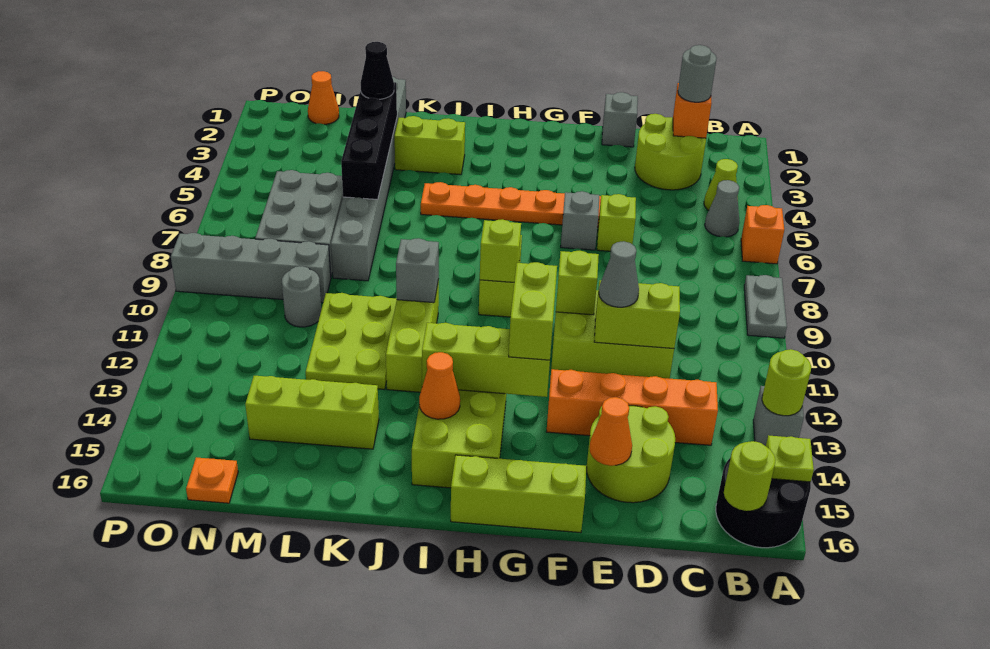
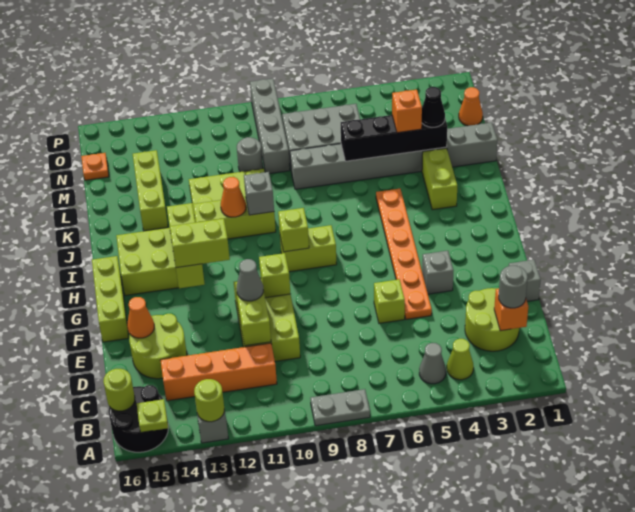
orange brick A6 level 1 -> orange brick L4 level 3
orange brick C13:F13 level 1 -> orange brick C11:C14 level 1
grey brick F6 level 1 -> grey brick F4 level 1
orange cone I14 level 2 -> orange cone J11 level 2

